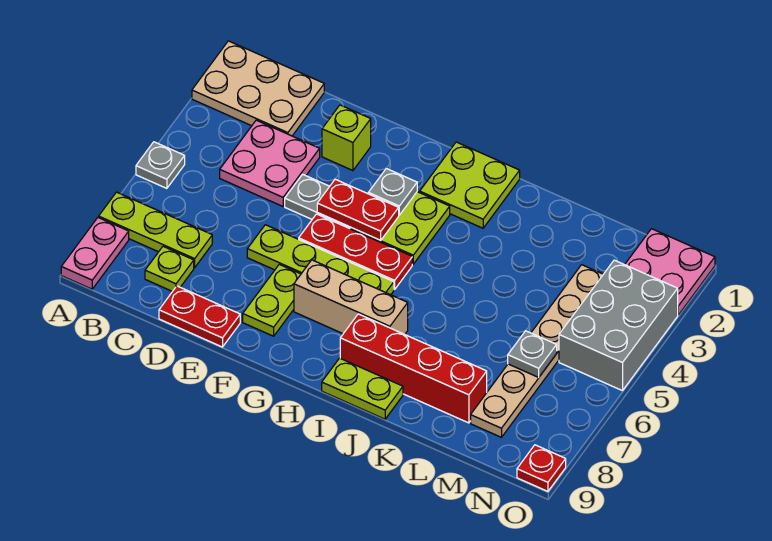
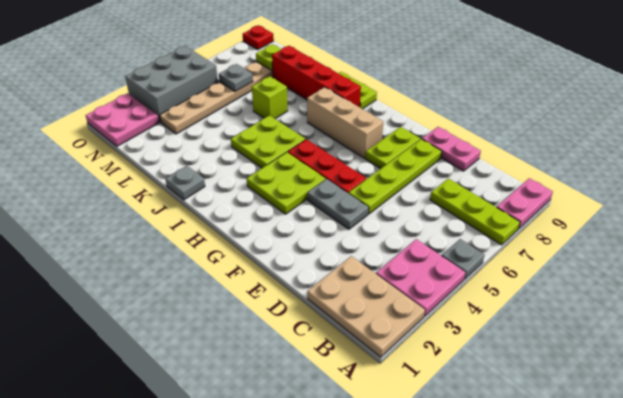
pink plate C3:D4 level 1 -> pink plate A3:B4 level 1
lime plate C8 level 1 -> lime plate M8 level 2
red plate D9:E9 level 1 -> pink plate D9:E9 level 1
lime brick E2 level 1 -> lime brick K6 level 1
lime plate E6:H6 level 1 -> lime plate E5:E8 level 1
red plate F4:G4 level 2 -> none
grey plate G3 level 2 -> grey plate J1 level 1
lime plate H1:I2 level 1 -> lime plate I4:J5 level 1

